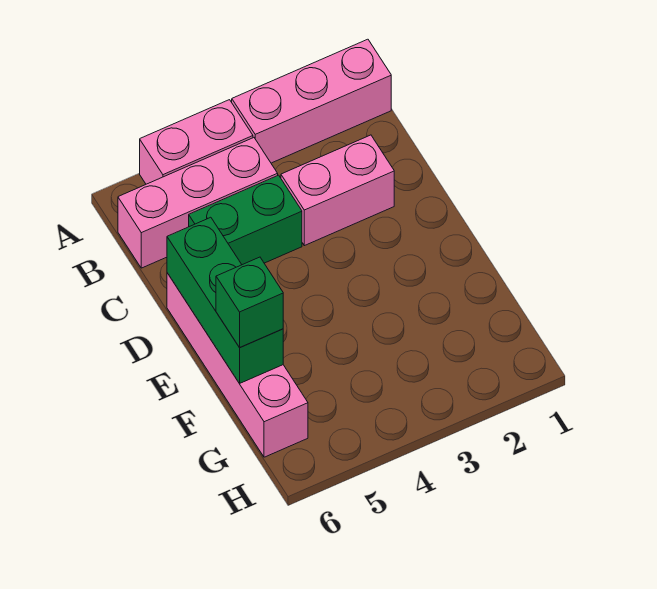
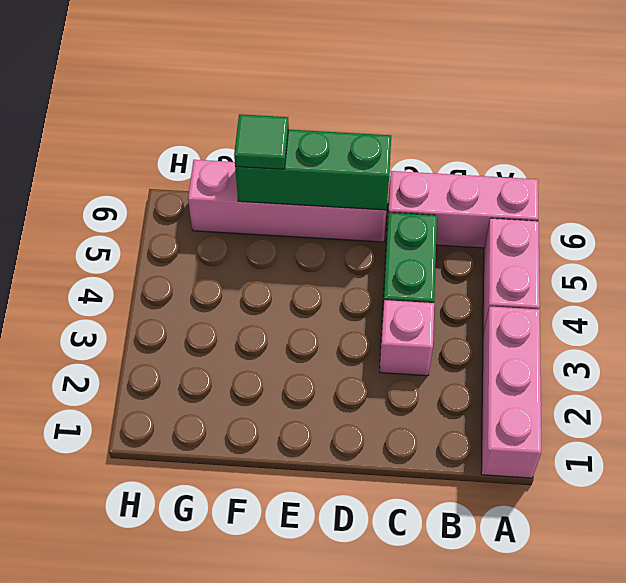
pink brick B4:B6 level 1 -> pink brick A6:C6 level 1
pink brick C2:C3 level 1 -> pink brick C3 level 1
green brick F6 level 3 -> green tile F6 level 3

